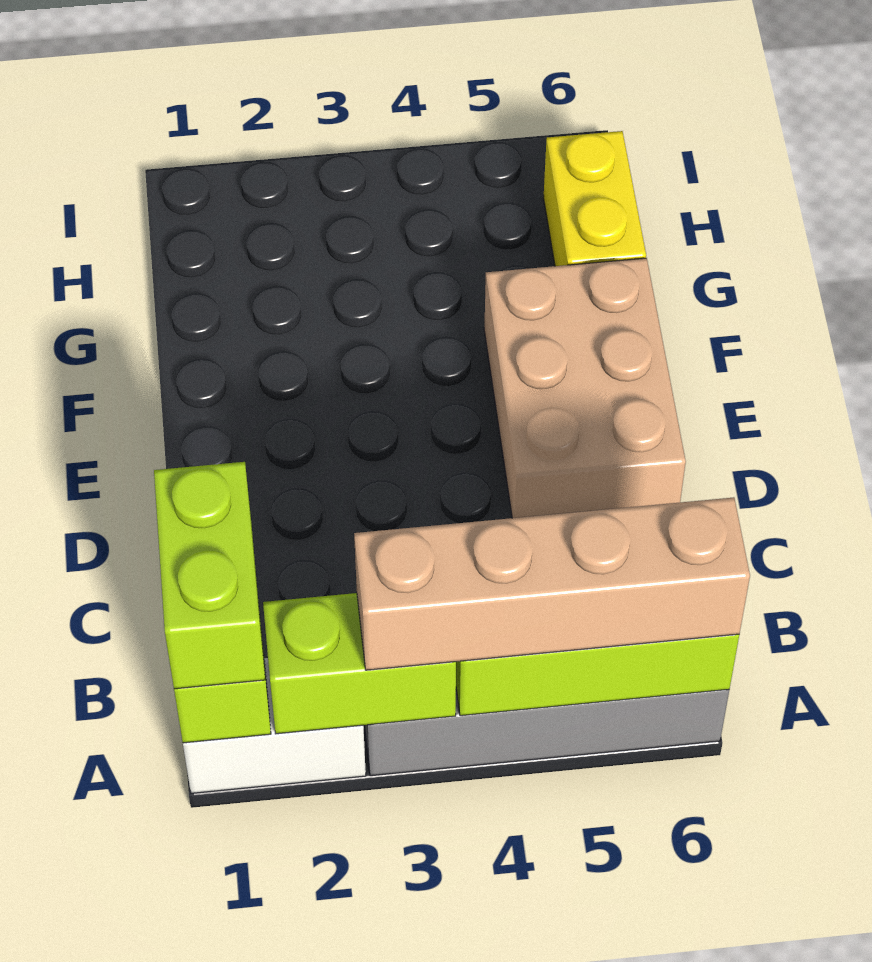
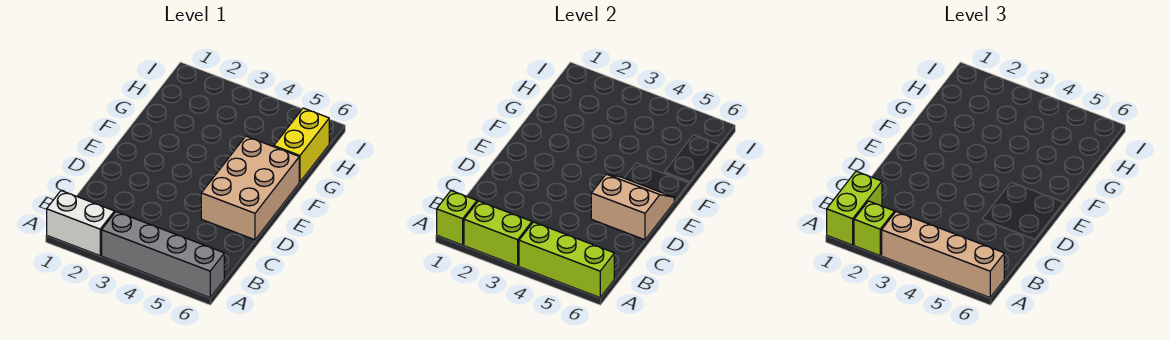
none -> lime brick A2 level 3
none -> tan slope D5:E6 level 2 top D

